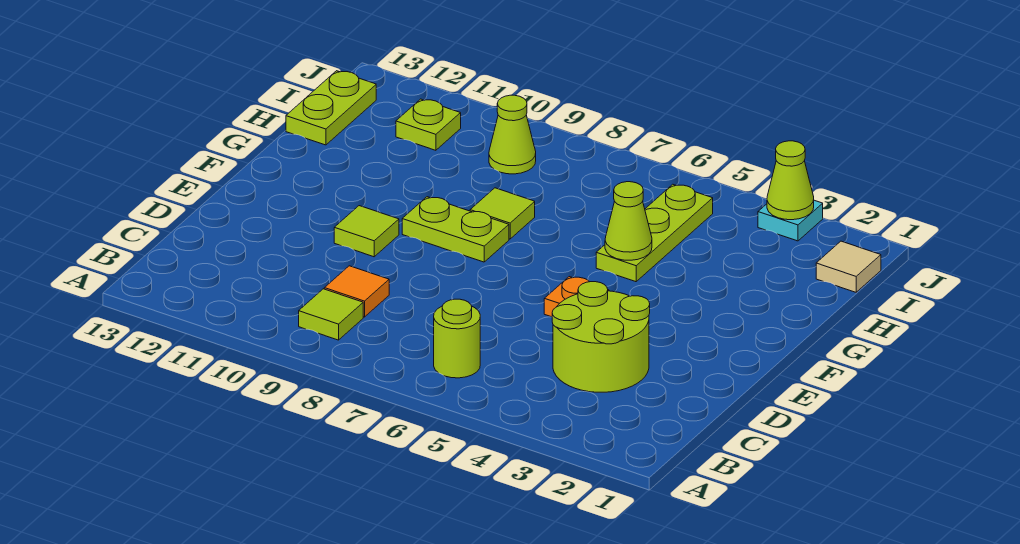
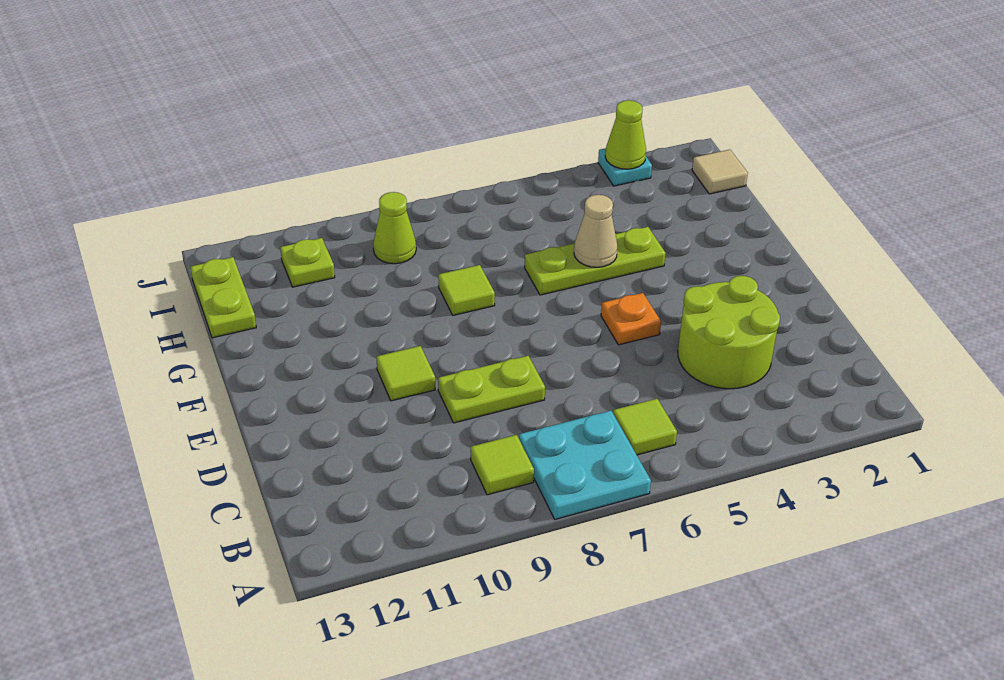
none -> cyan plate A7:B8 level 1
lime round brick B6 level 1 -> lime tile B6 level 1
orange tile C9 level 1 -> none
lime plate F8:F9 level 1 -> lime plate D8:D9 level 1
lime plate G5:I5 level 1 -> lime plate G4:G6 level 1
lime cone G5 level 2 -> tan cone G5 level 2

